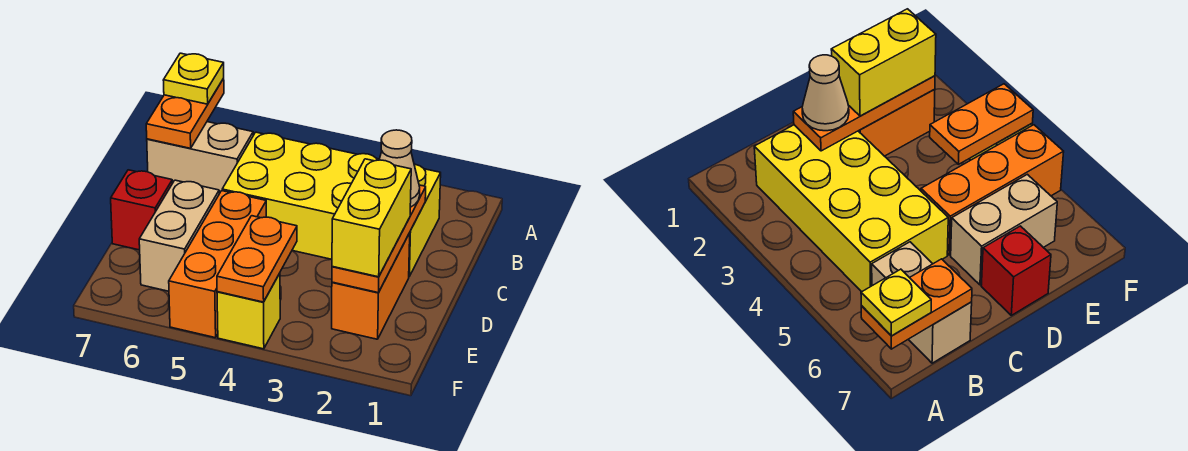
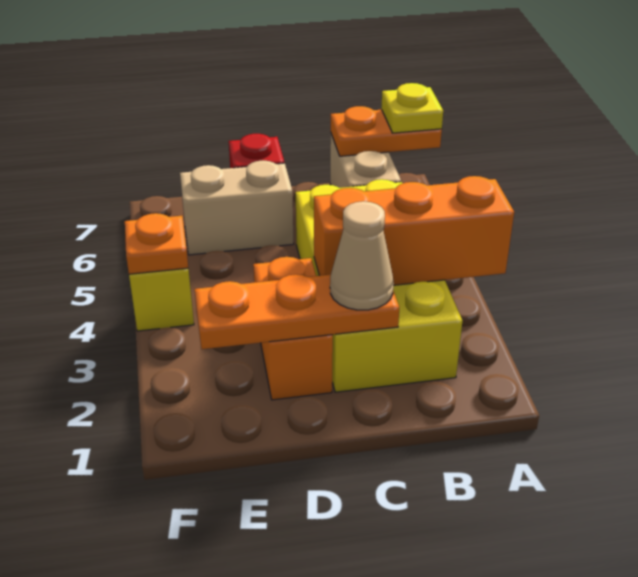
orange brick D2:E2 level 1 -> orange brick D2:D3 level 1
yellow brick D2:E2 level 3 -> none
orange brick D5:F5 level 1 -> orange brick A3:C3 level 2
orange plate E4:F4 level 2 -> orange plate F4 level 2

